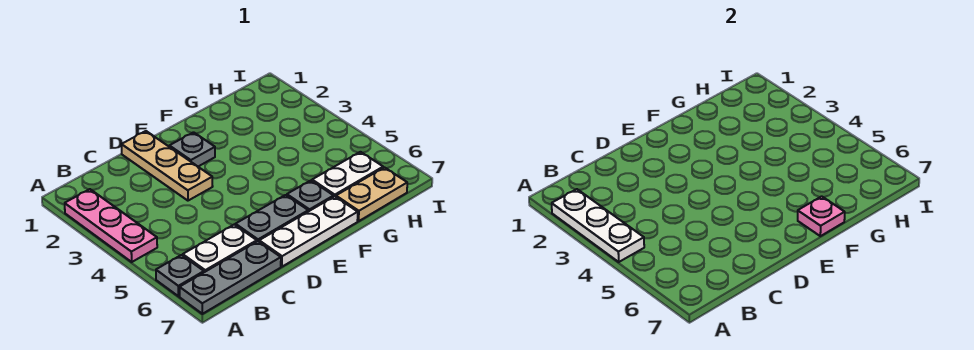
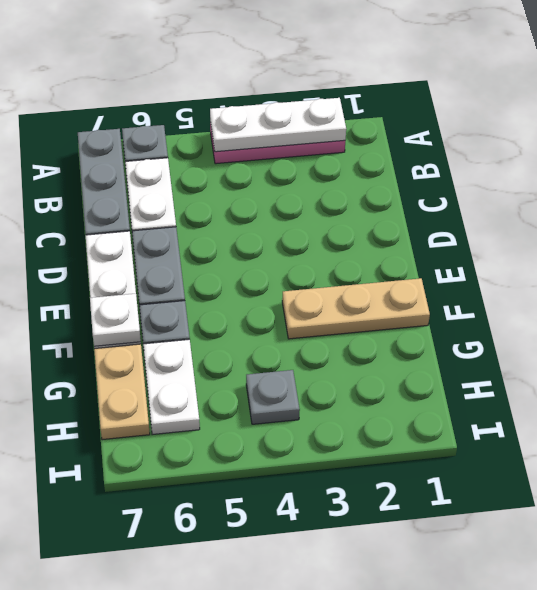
tan plate D1:D3 level 1 -> tan plate F1:F3 level 1
grey plate E2 level 1 -> grey plate H4 level 1
pink plate F7 level 2 -> white plate F7 level 2

